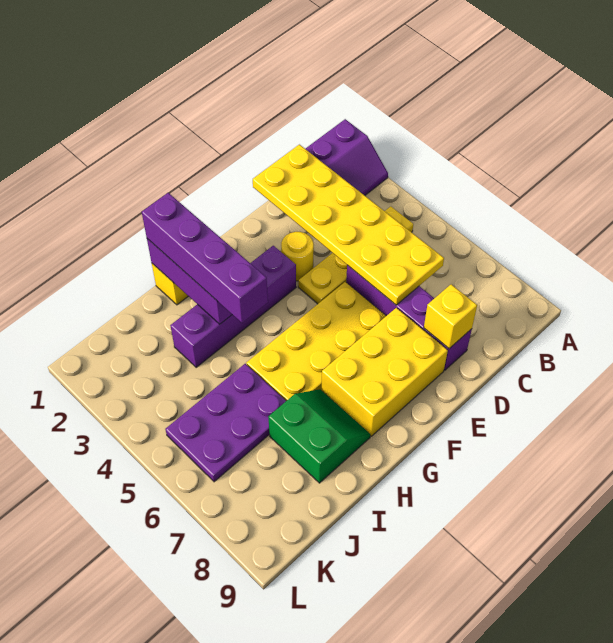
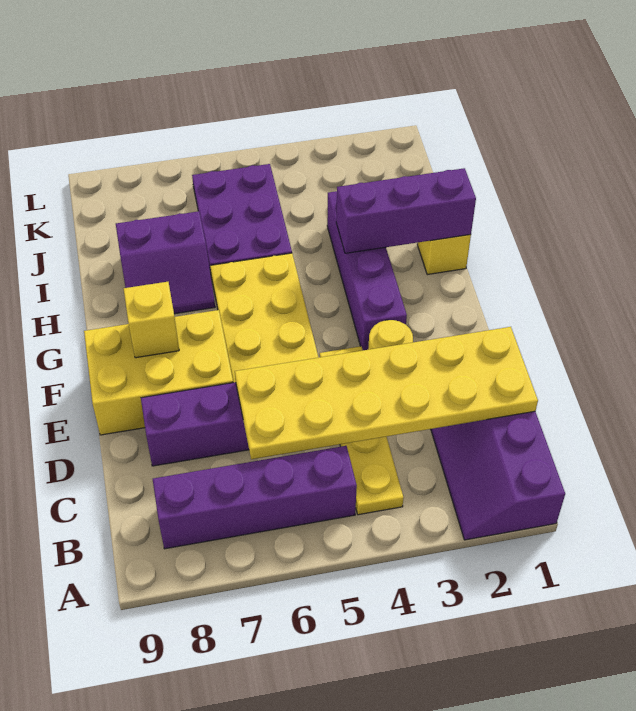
yellow brick D8 level 2 -> yellow brick F8 level 2
yellow brick E7:G8 level 1 -> yellow brick E7:F9 level 1
purple brick H1:H4 level 3 -> purple brick B5:B8 level 1
green slope H7:I8 level 1 top I -> purple slope H7:I8 level 1 top I

